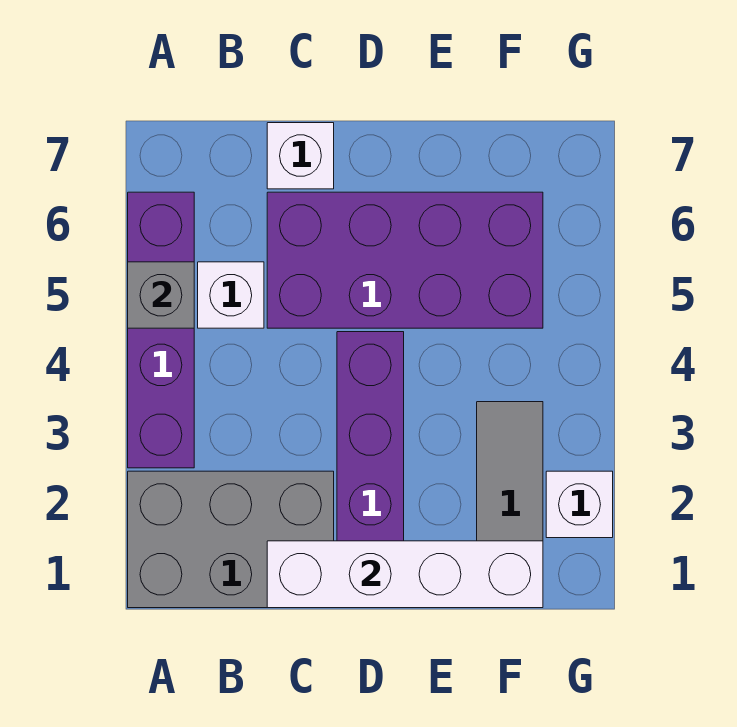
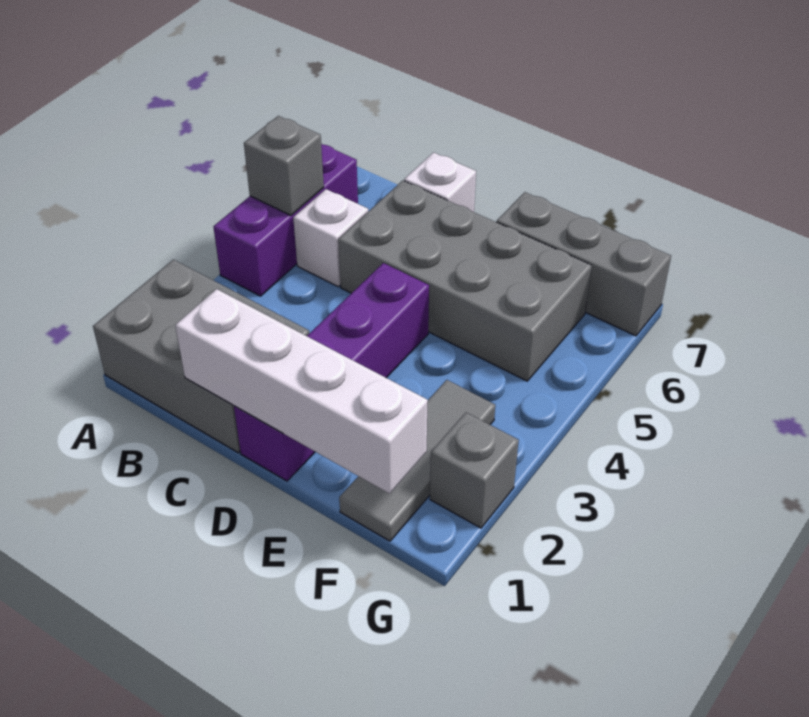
purple brick A3:A6 level 1 -> purple brick A4:A6 level 1
purple brick C5:F6 level 1 -> grey brick C5:F6 level 1
none -> grey brick E7:G7 level 1
white brick G2 level 1 -> grey brick G2 level 1

